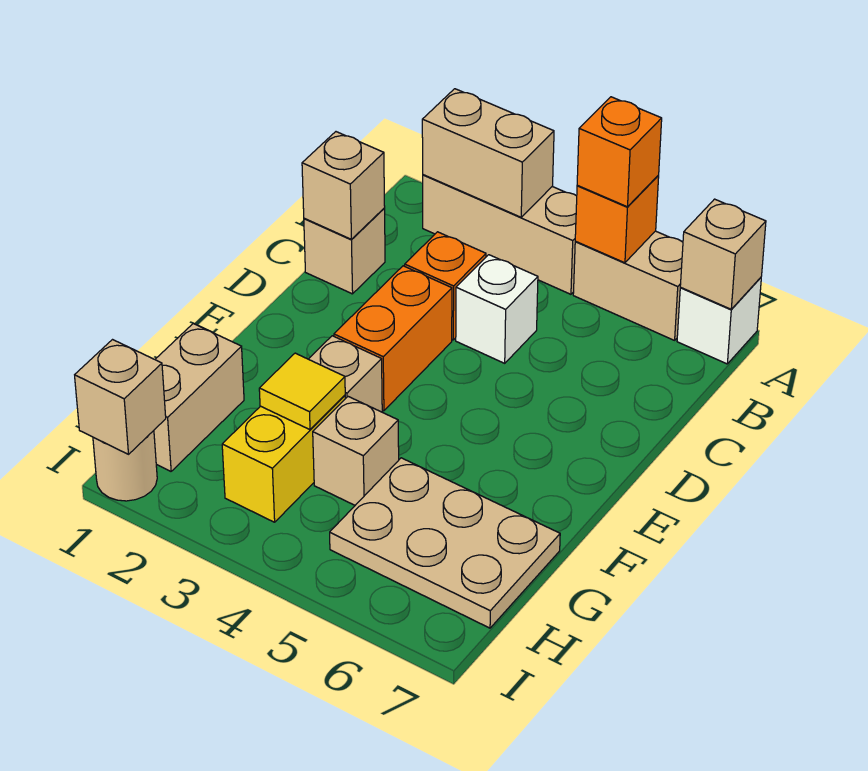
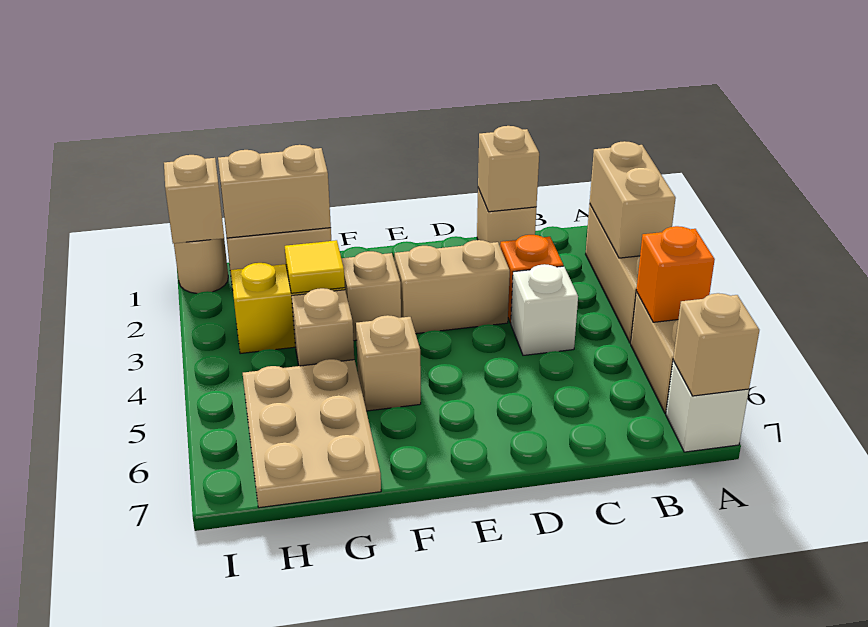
orange brick A5 level 3 -> none
orange brick D3:E3 level 1 -> tan brick D3:E3 level 1
none -> tan brick F5 level 1
none -> tan brick G1:H1 level 2

